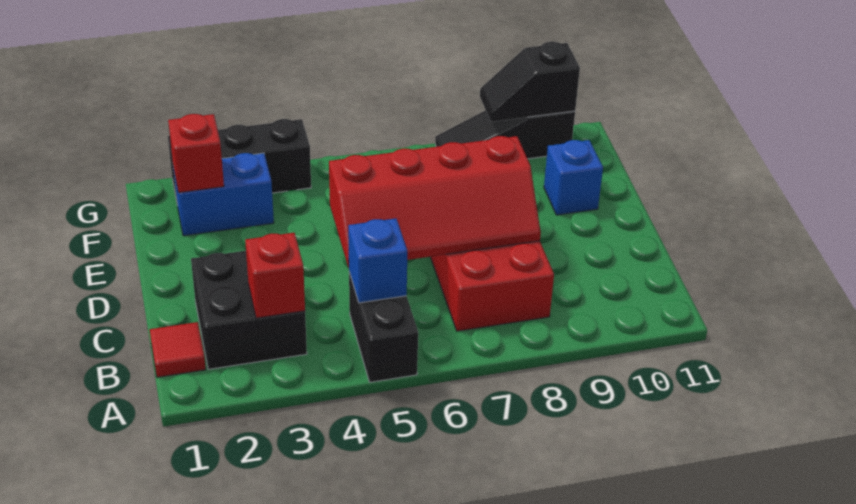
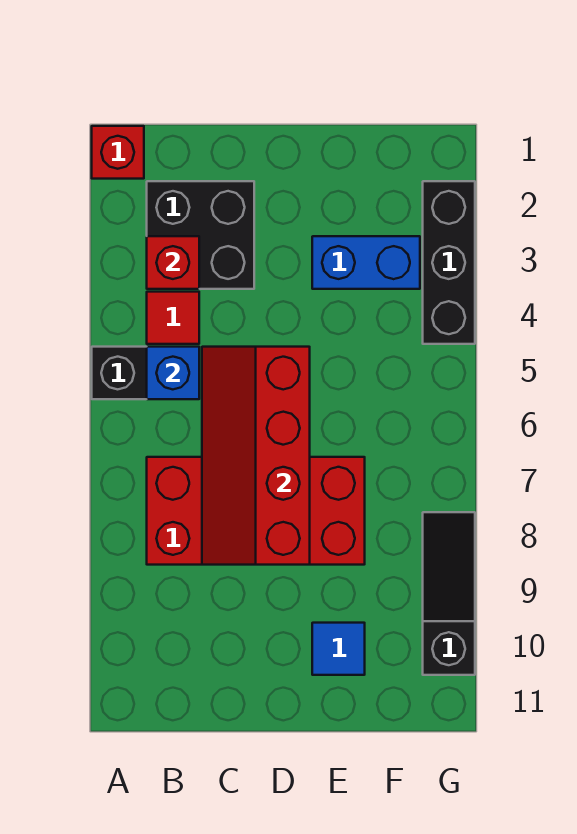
red tile B1 level 1 -> red tile B4 level 1
blue brick E10 level 1 -> blue tile E10 level 1
blue brick F2:F3 level 1 -> blue brick E3:F3 level 1
red brick F2 level 2 -> red brick A1 level 1
black slope G9:G10 level 2 top 10 -> none

